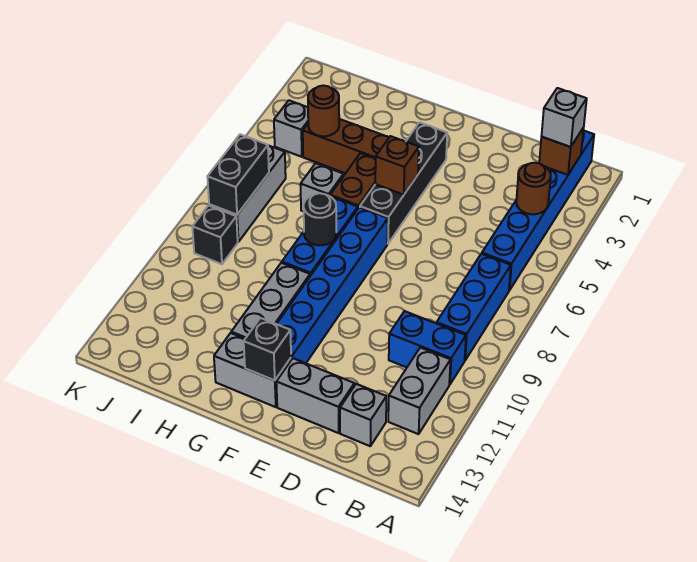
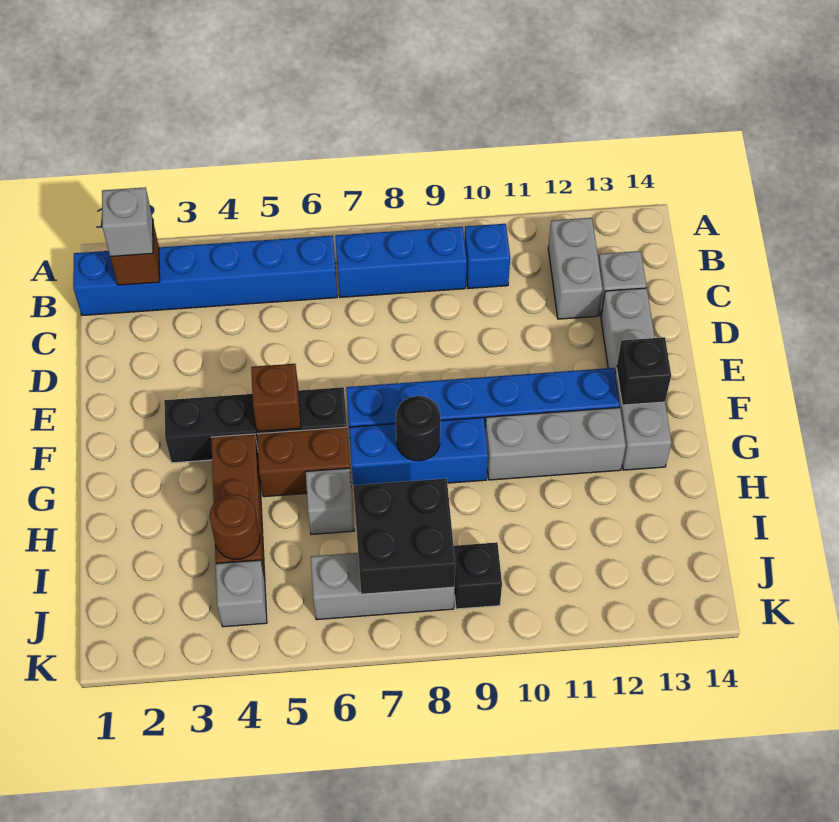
brown round brick B4 level 2 -> none
blue brick B10:C10 level 1 -> blue brick B10 level 1
grey brick B11:B12 level 1 -> grey brick B12:C12 level 1
black brick J7:J8 level 2 -> black brick I7:J8 level 2

